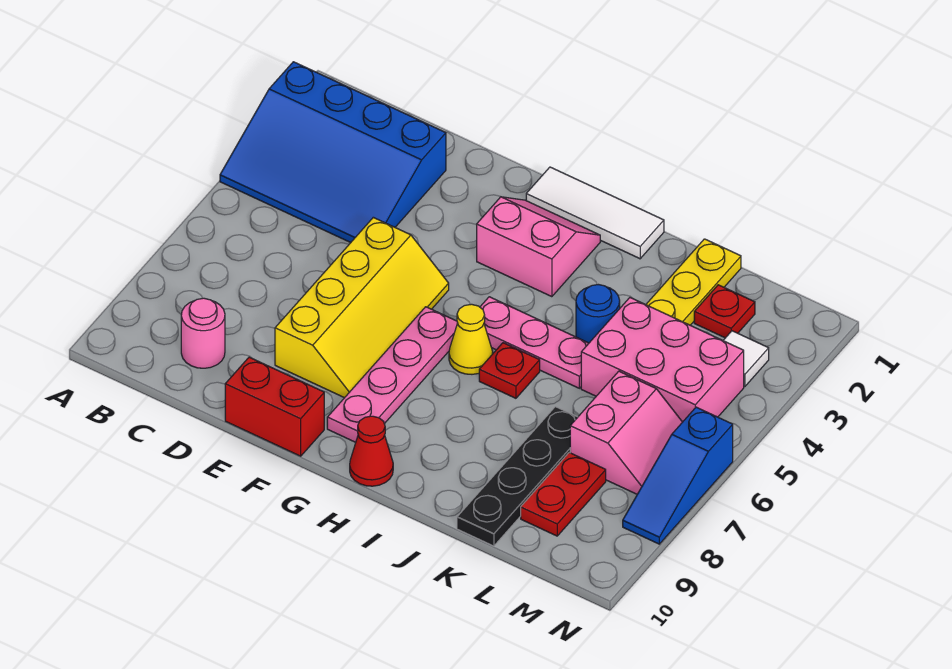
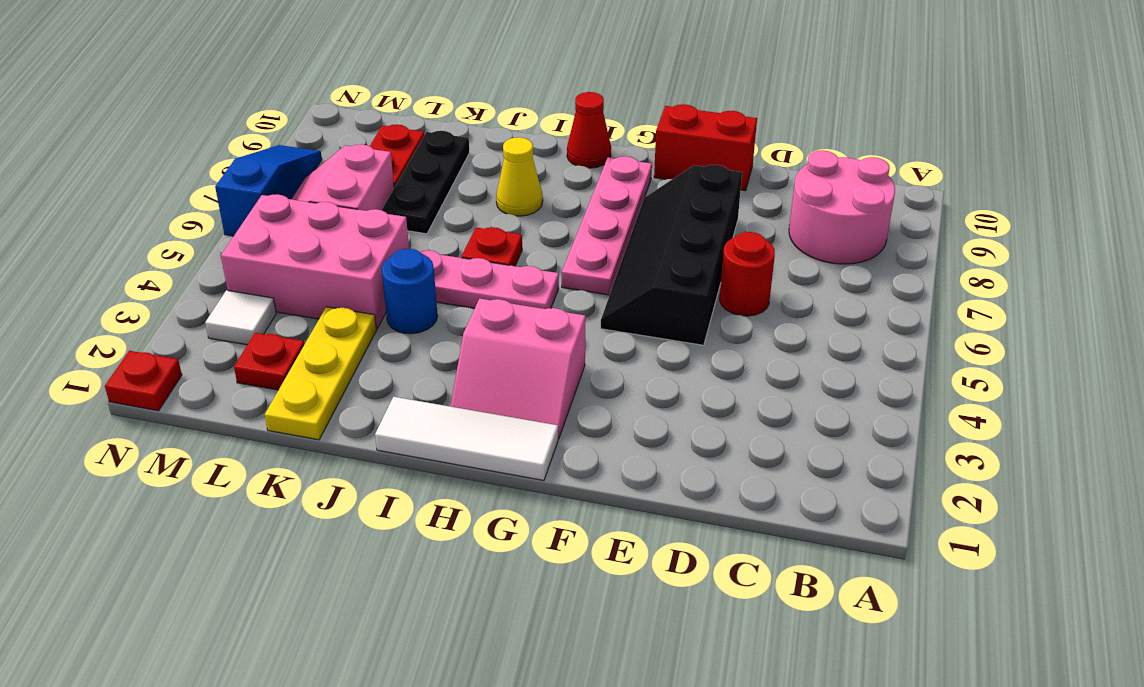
blue slope A2:D4 level 1 top 2 -> none
pink round brick C9 level 1 -> pink round brick B8:C9 level 1
none -> red round brick D6 level 1
yellow slope E5:F8 level 1 top E -> black slope E5:F8 level 1 top E
yellow cone H6 level 1 -> yellow cone I8 level 1
black plate K7:K10 level 1 -> black plate K7:K9 level 1
none -> red plate N1 level 1

